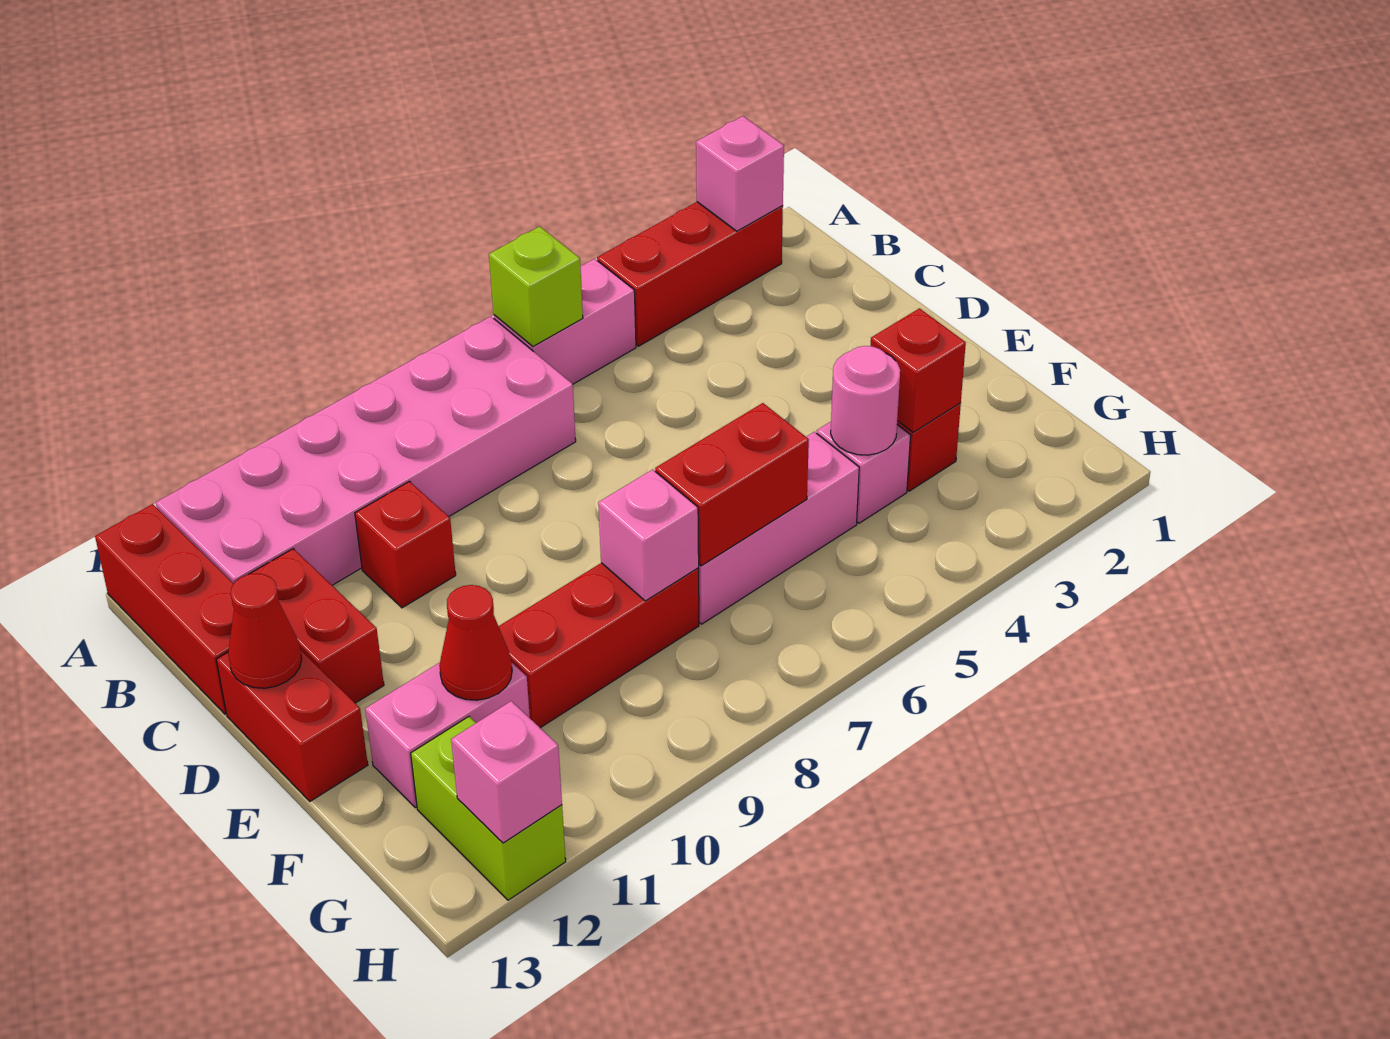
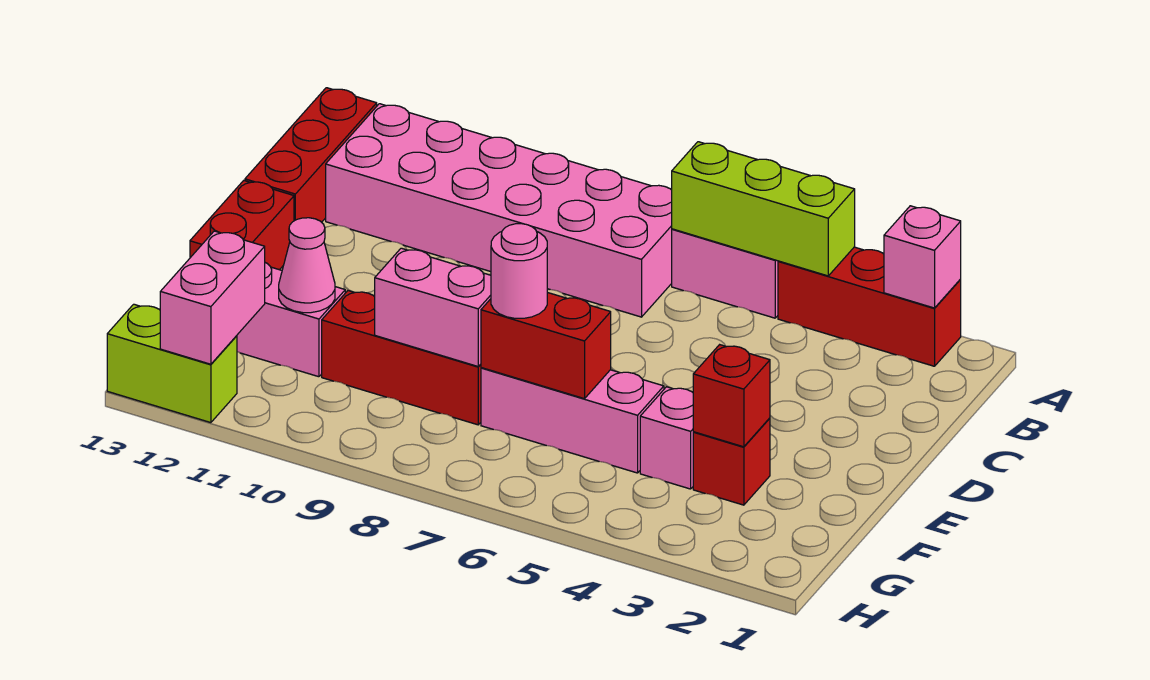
lime brick A6 level 2 -> lime brick A4:A6 level 2
red brick C10 level 1 -> none
red brick C12:D12 level 1 -> none
red cone D13 level 2 -> none
pink round brick F4 level 2 -> pink round brick F7 level 3
pink brick F8 level 2 -> pink brick F8:F9 level 2
red cone F11 level 2 -> pink cone F11 level 2
lime brick G12:H12 level 1 -> lime brick H12:H13 level 1
pink brick H12 level 2 -> pink brick G12:H12 level 2

